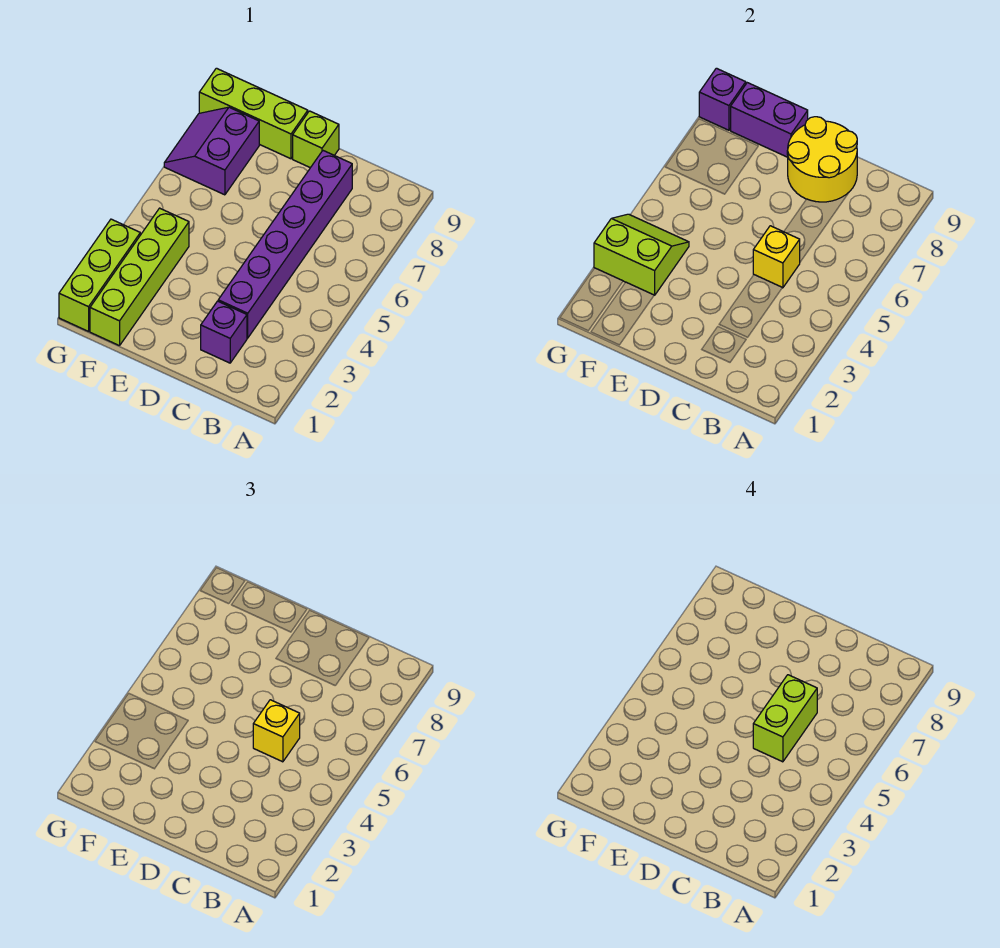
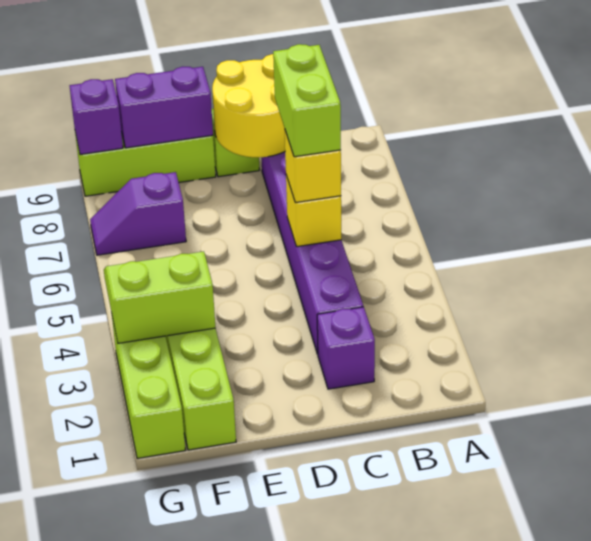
purple slope F7:G8 level 1 top F -> purple slope F7:G7 level 1 top F

